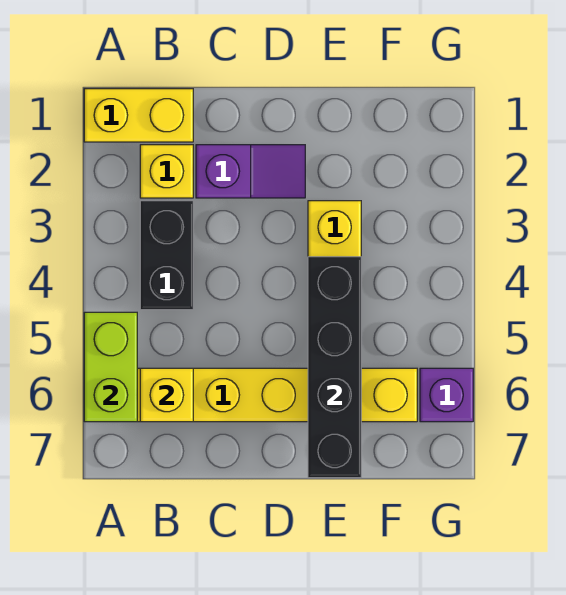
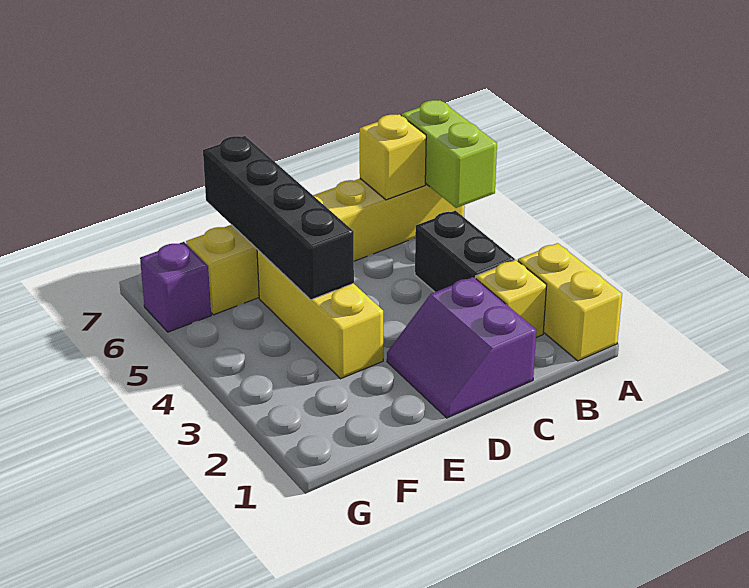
yellow brick A1:B1 level 1 -> yellow brick A1:A2 level 1
purple slope C2:D2 level 1 top C -> purple slope C1:D2 level 1 top C

